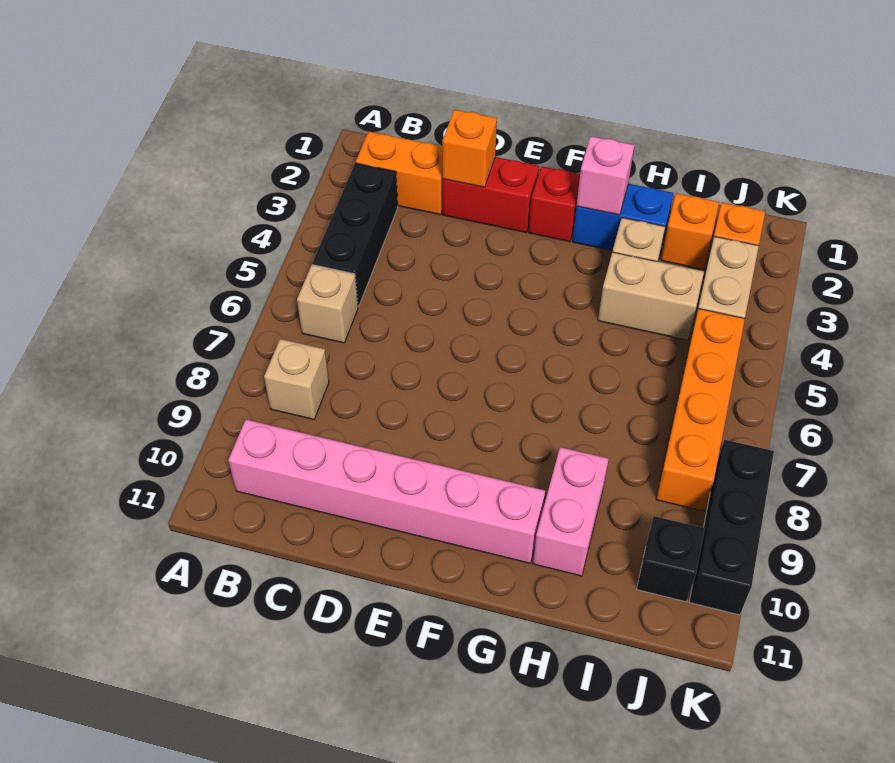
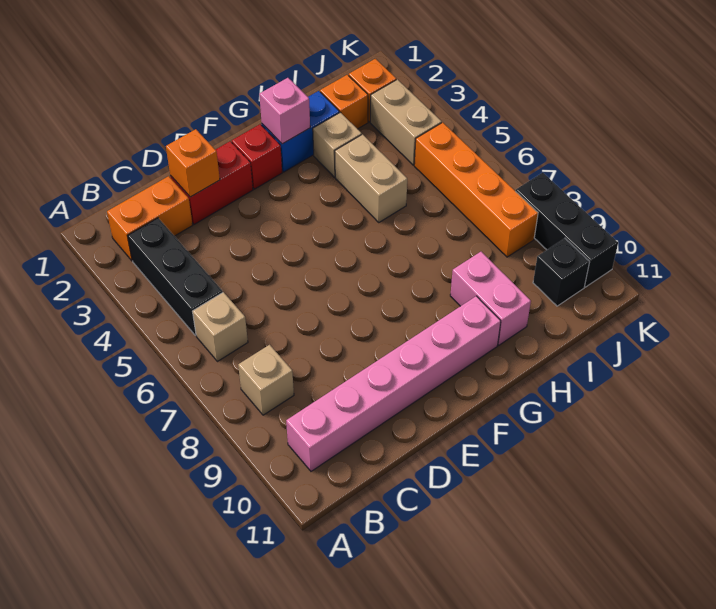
tan brick H4:I4 level 1 -> tan brick H4:H5 level 1

